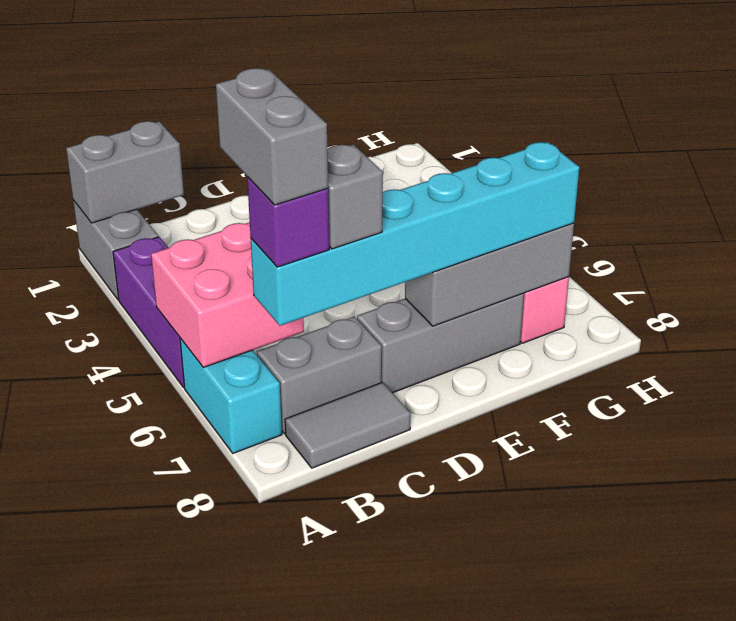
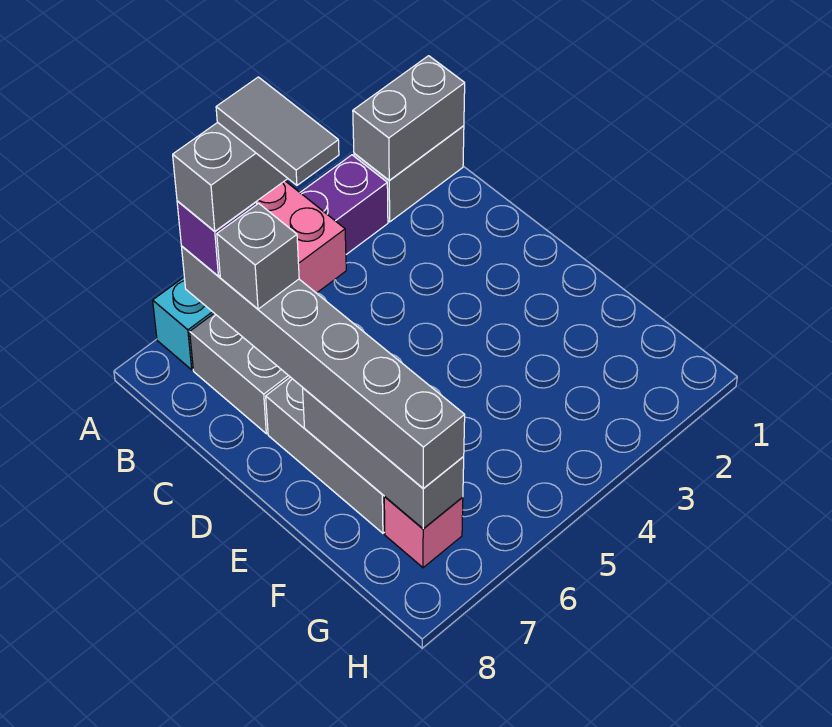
grey brick A1:B1 level 2 -> grey brick A1:A2 level 2
cyan brick B7:G7 level 3 -> grey brick B7:G7 level 3
grey tile B8:C8 level 1 -> grey tile B6:C6 level 6

